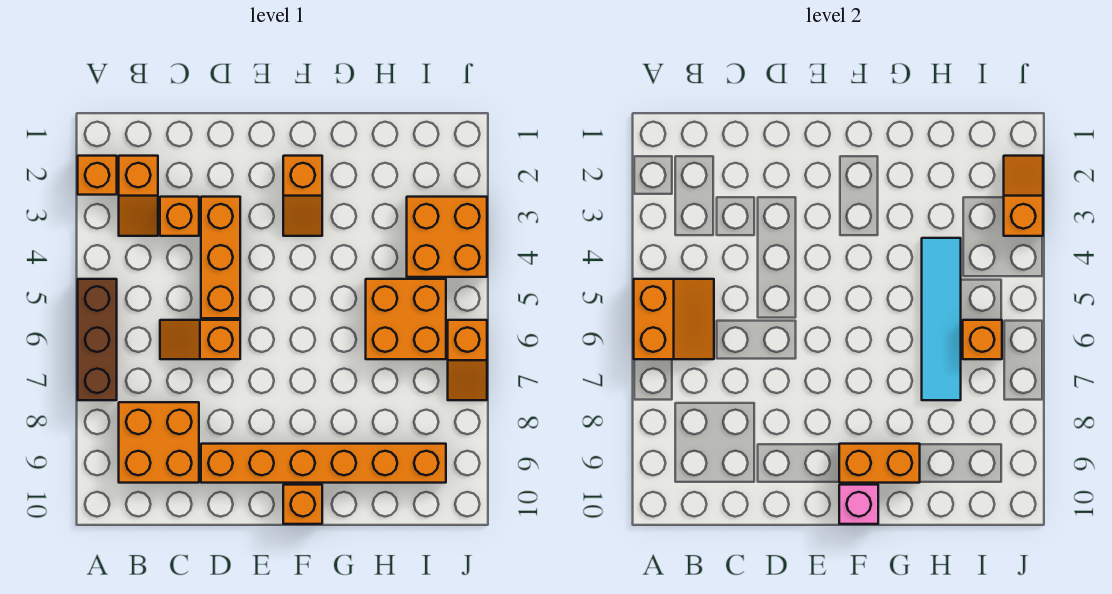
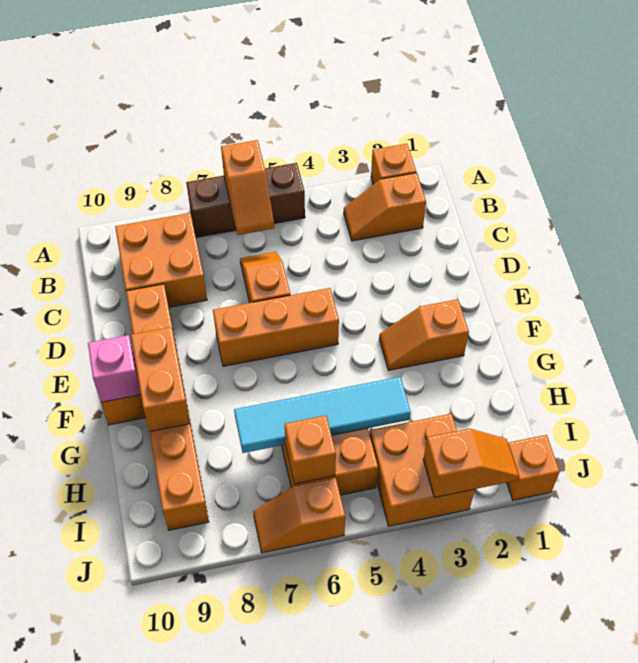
orange slope A5:B6 level 2 top A -> orange slope A6:B6 level 2 top A
orange brick C3 level 1 -> orange brick J1 level 1
orange brick D3:D5 level 1 -> orange brick E5:E7 level 1

